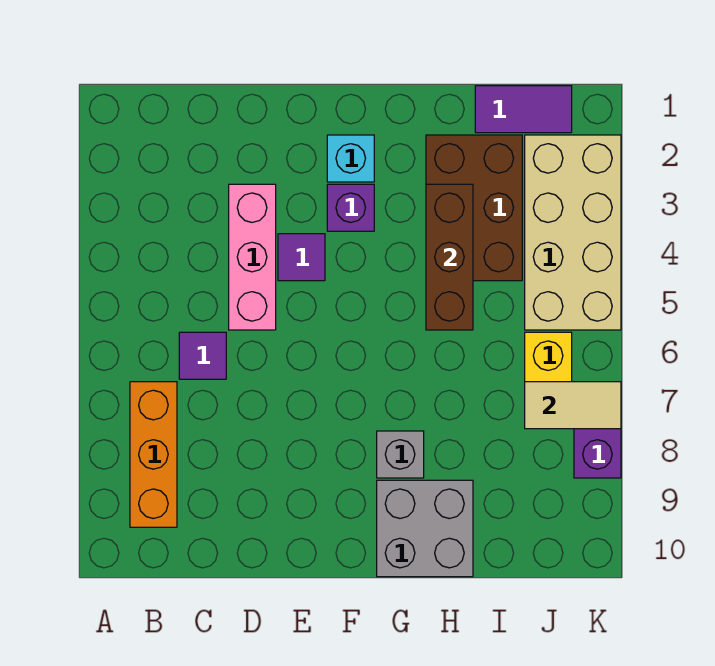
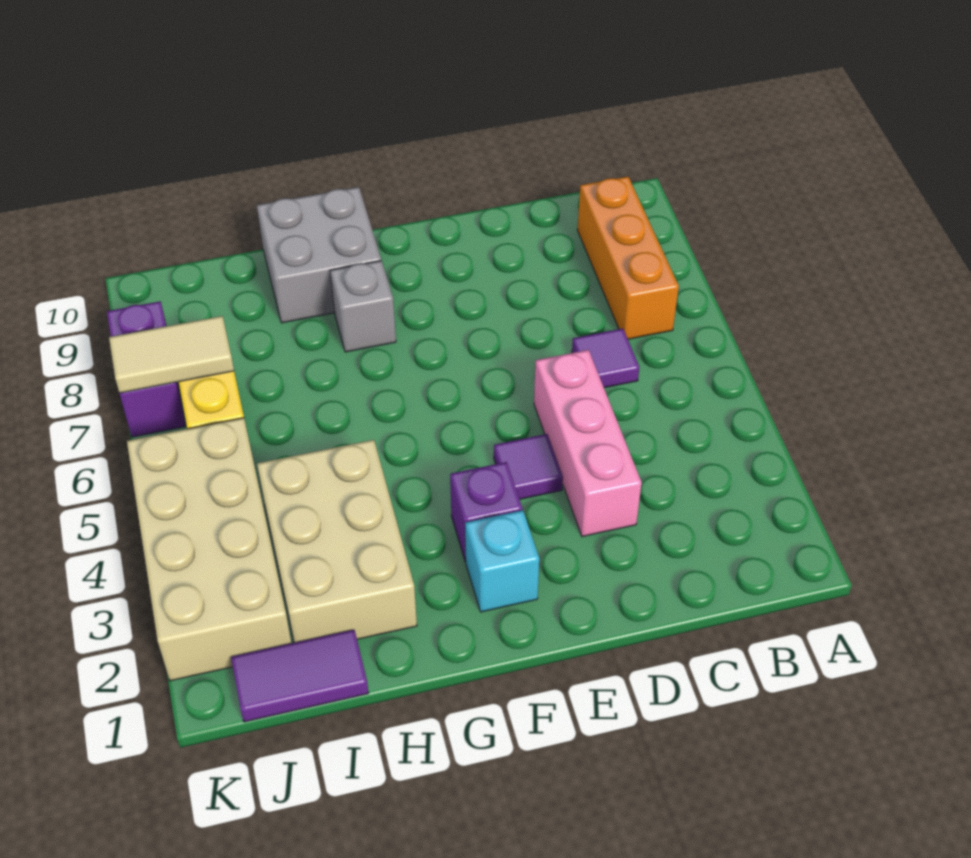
brown brick H2:I4 level 1 -> tan brick H2:I4 level 1
brown brick H3:H5 level 2 -> none

